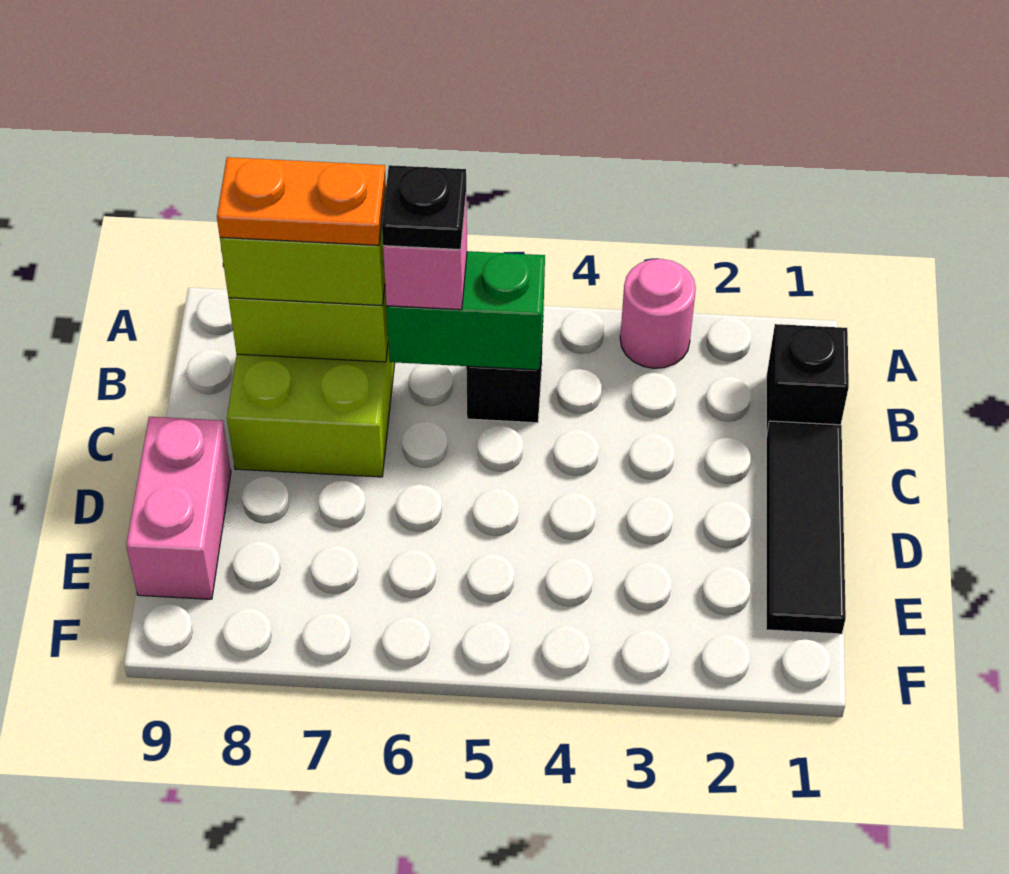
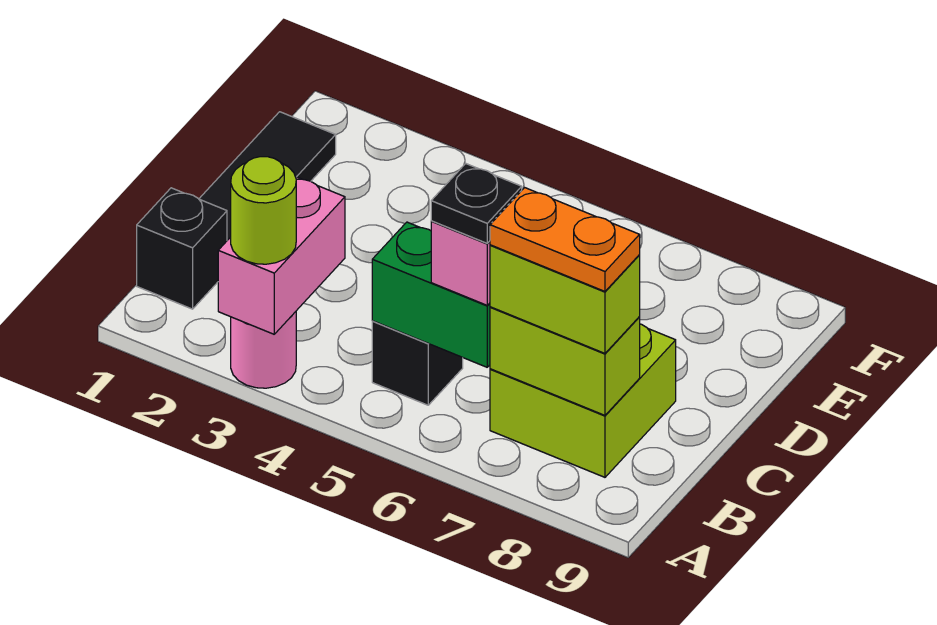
none -> lime round brick A3 level 3
pink brick D9:E9 level 1 -> pink brick A3:B3 level 2

